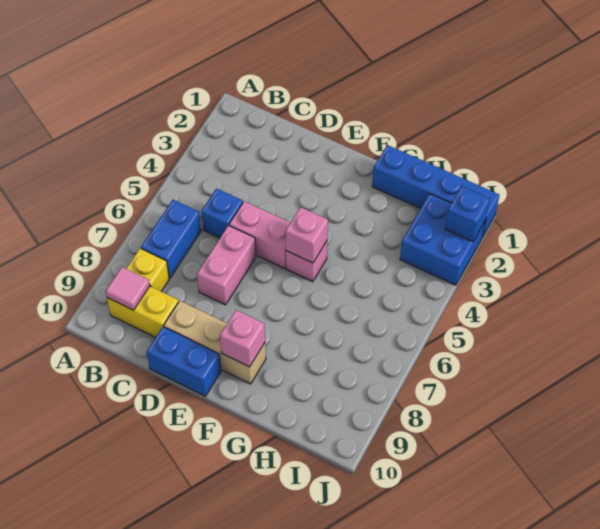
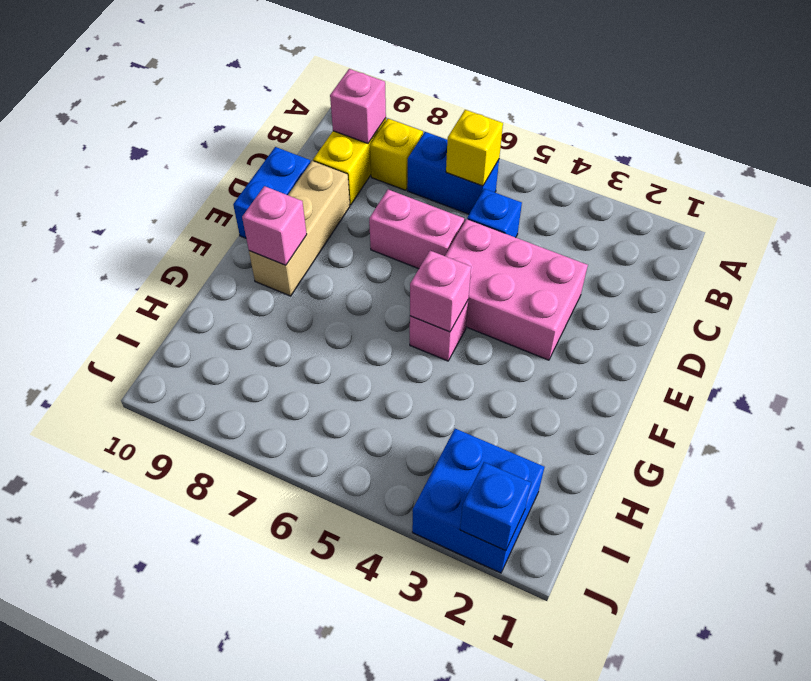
none -> yellow brick B6 level 2
pink tile B9 level 2 -> pink brick B9 level 2
pink brick D5:E5 level 1 -> pink brick D3:E5 level 1
blue brick G1:J1 level 1 -> none

